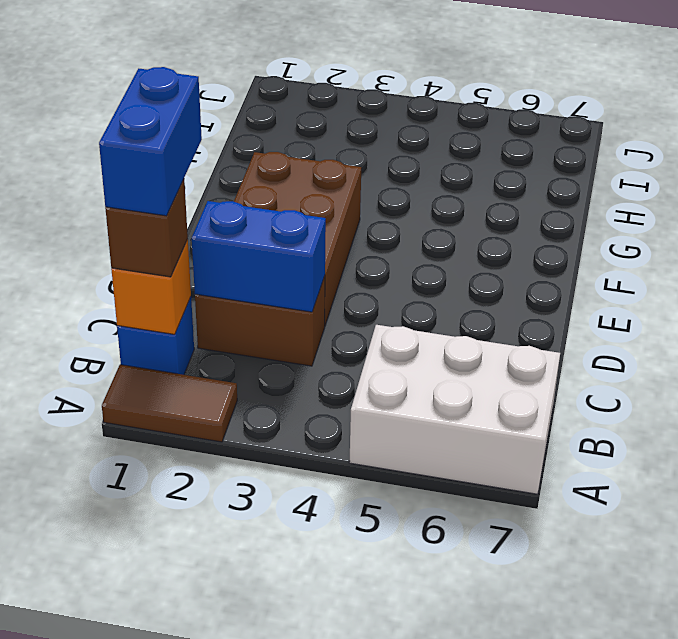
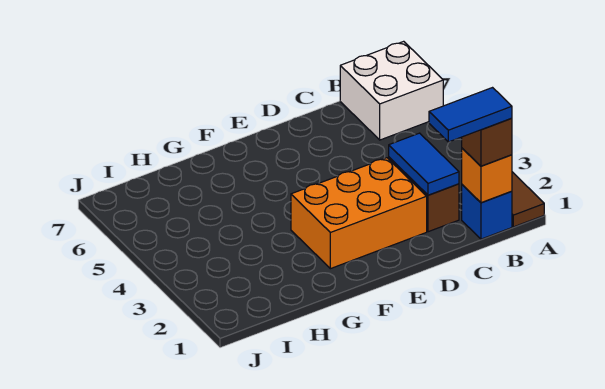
white brick A5:B7 level 1 -> white brick A6:B7 level 1
blue brick B1:C1 level 4 -> blue tile B1:C1 level 4
blue brick C2:C3 level 2 -> blue tile C2:C3 level 2
brown brick D2:F3 level 1 -> orange brick D2:F3 level 1

